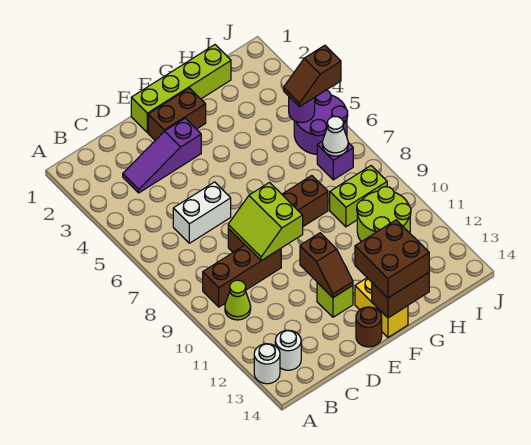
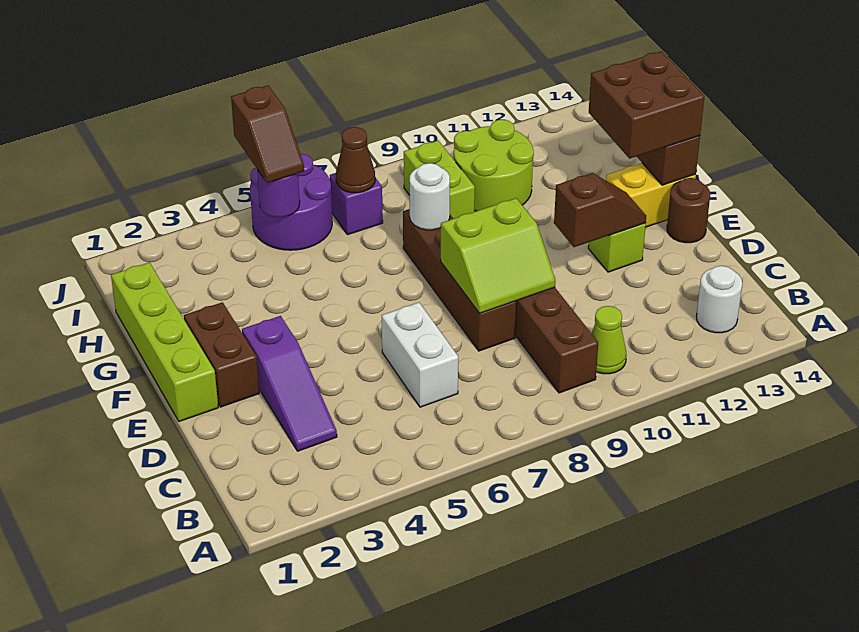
white round brick A13 level 1 -> white round brick G8 level 2
white cone I7 level 2 -> brown cone I7 level 2

